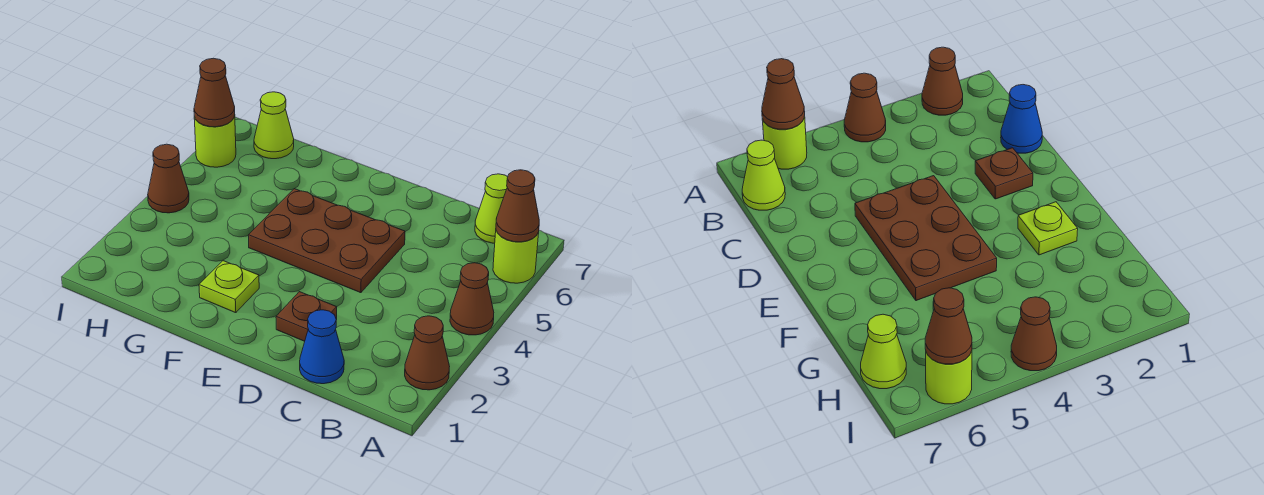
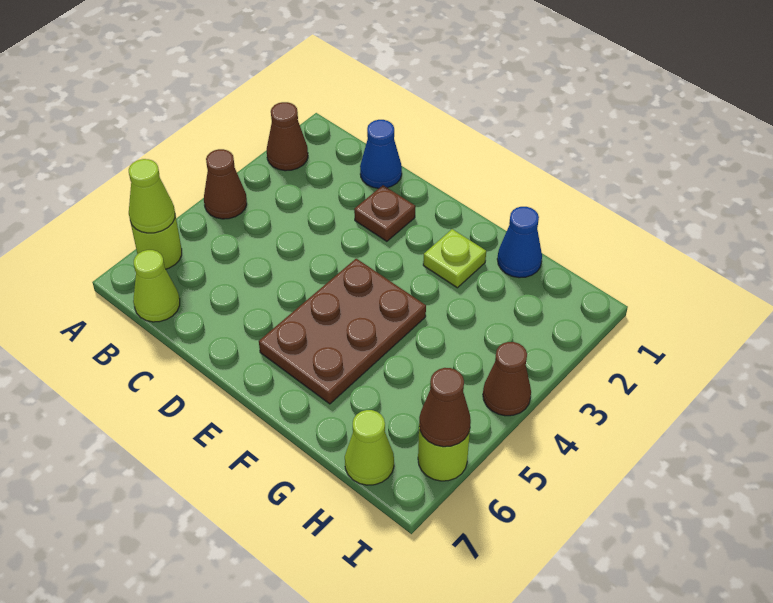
brown cone A6 level 2 -> lime cone A6 level 2
brown plate D4:F5 level 1 -> brown plate E4:F6 level 1
none -> blue cone G1 level 1

